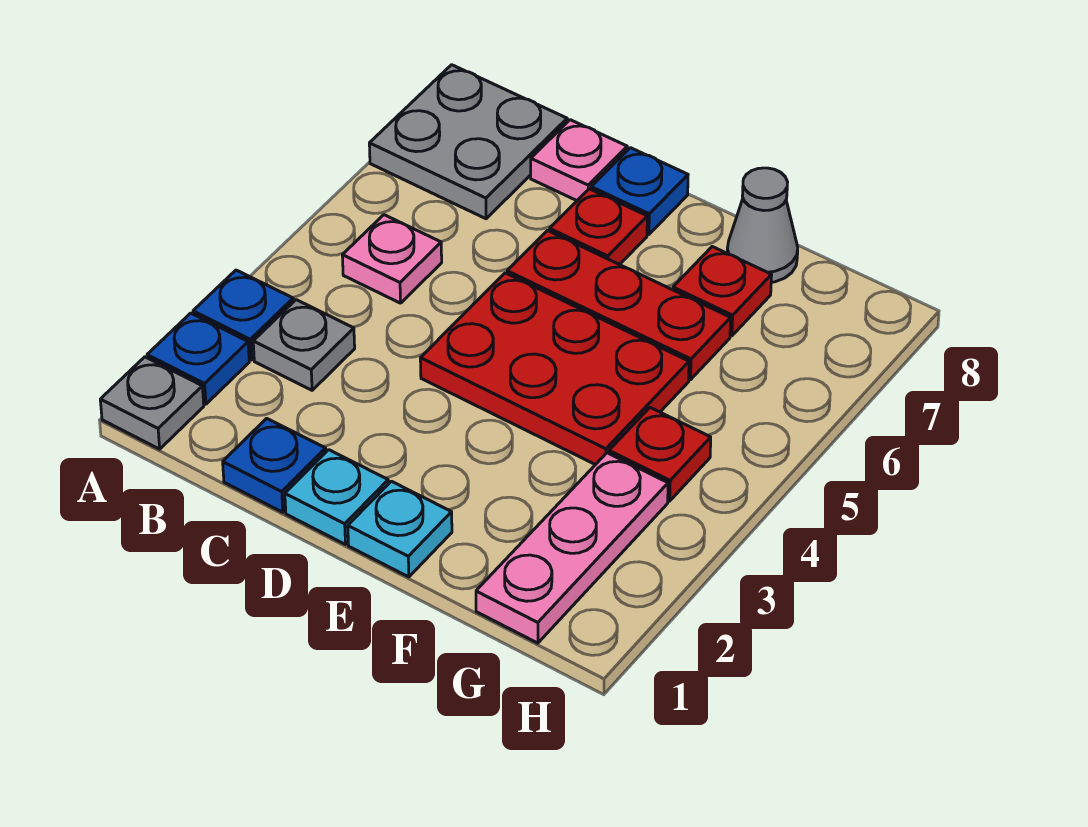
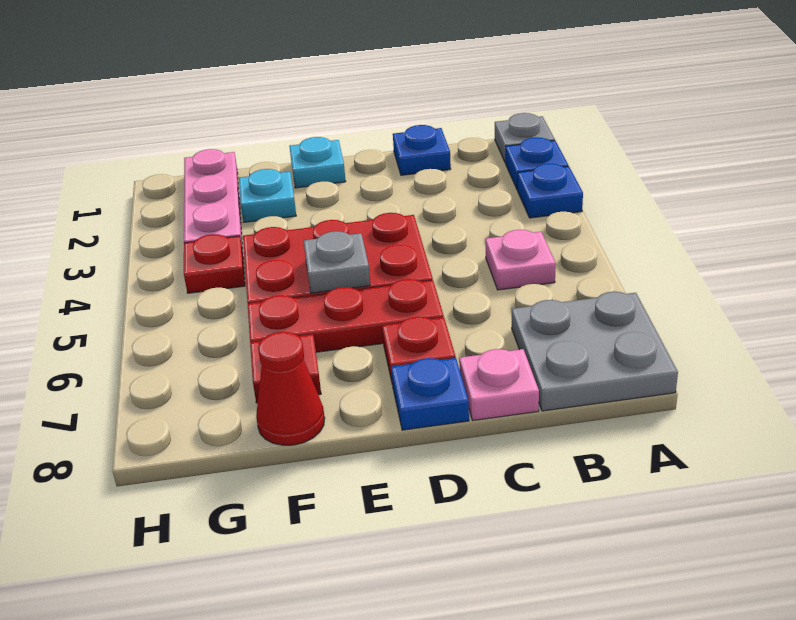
grey plate B3 level 1 -> grey plate E5 level 2
cyan plate D1 level 1 -> cyan plate F2 level 1
grey cone F8 level 1 -> red cone F8 level 1

